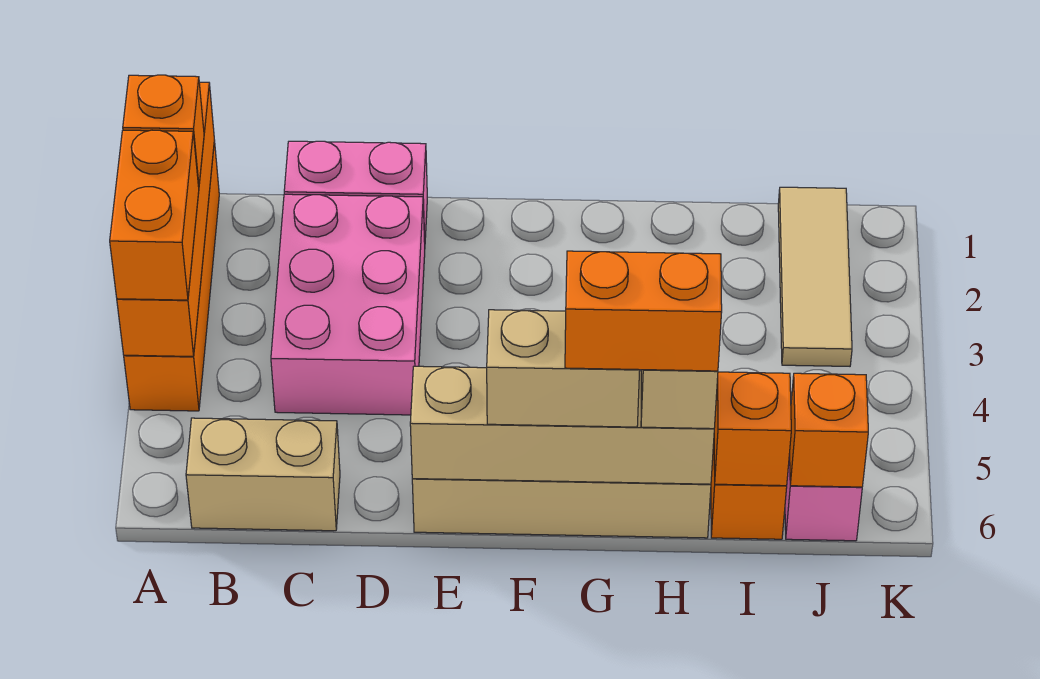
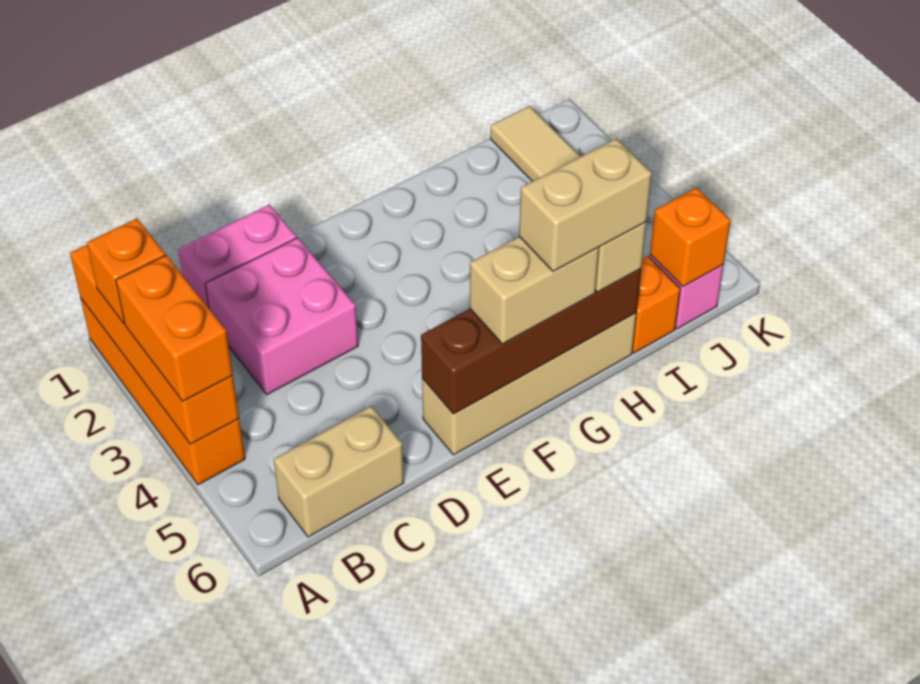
pink brick C2:D4 level 1 -> pink brick C2:D3 level 1
tan brick E6:H6 level 2 -> brown brick E6:H6 level 2
orange brick G6:H6 level 4 -> tan brick G6:H6 level 4
orange brick I6 level 2 -> none

